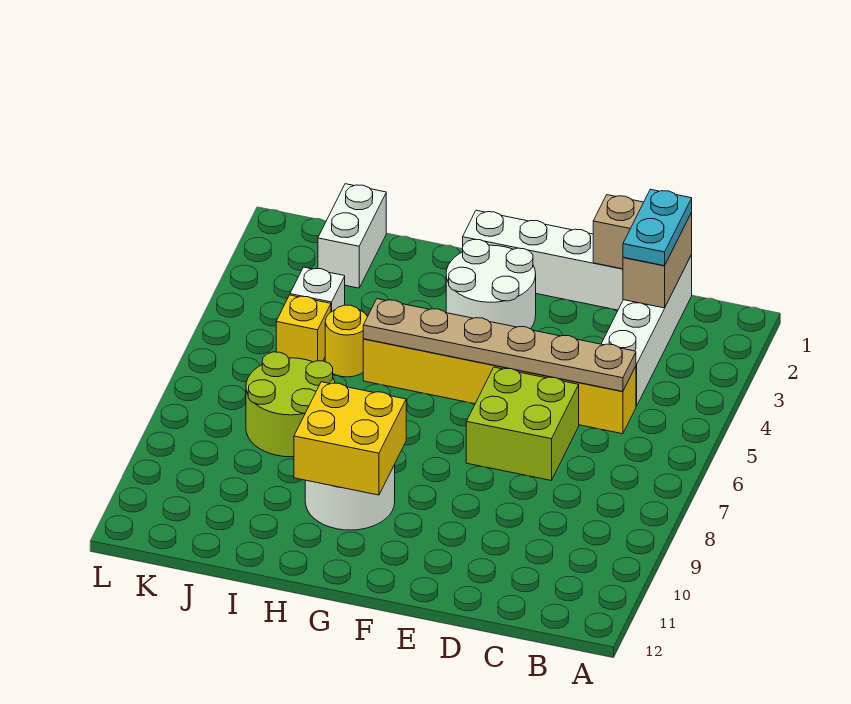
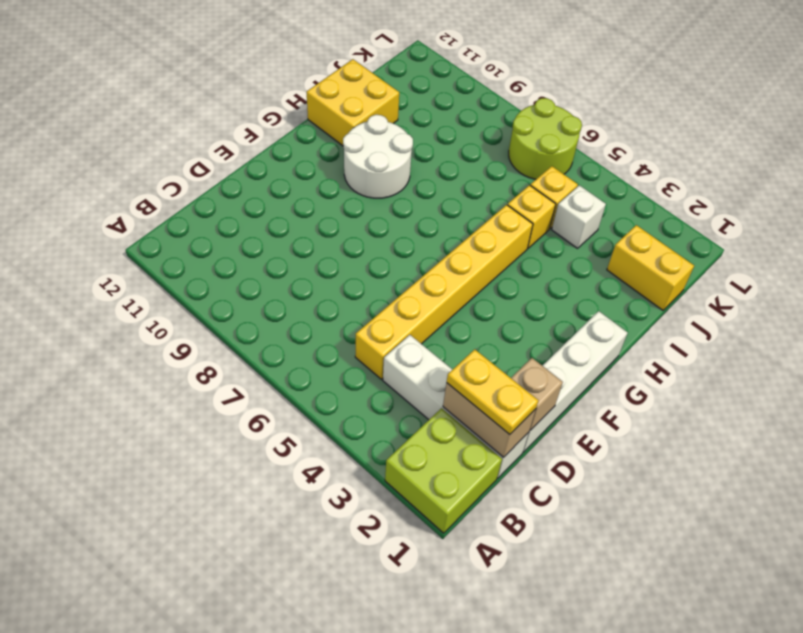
cyan plate C1:C2 level 3 -> yellow plate C1:C2 level 3
tan plate C5:H5 level 2 -> none
lime brick D6:E7 level 1 -> lime brick A1:B2 level 1
white round brick F2:G3 level 1 -> none
yellow brick G9:H10 level 2 -> yellow brick H11:I12 level 1
yellow round brick I5 level 1 -> yellow brick I5 level 1
lime round brick I7:J8 level 1 -> lime round brick K6:L7 level 1
white brick J1:J2 level 1 -> yellow brick J1:J2 level 1

